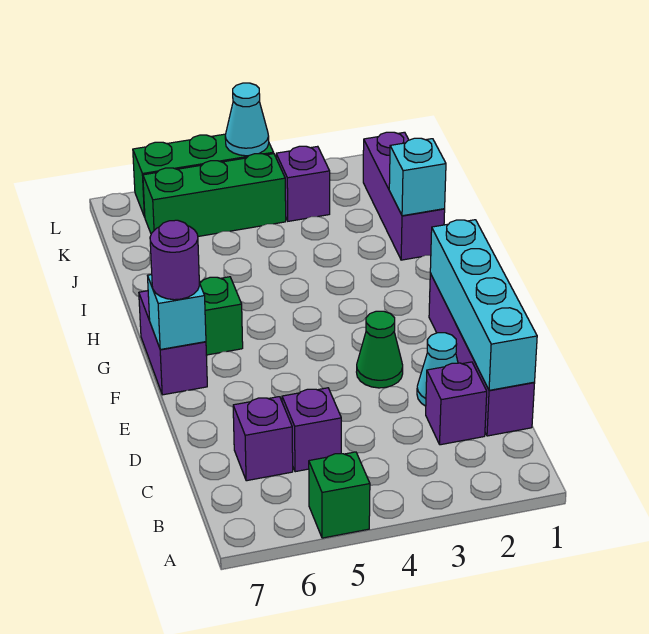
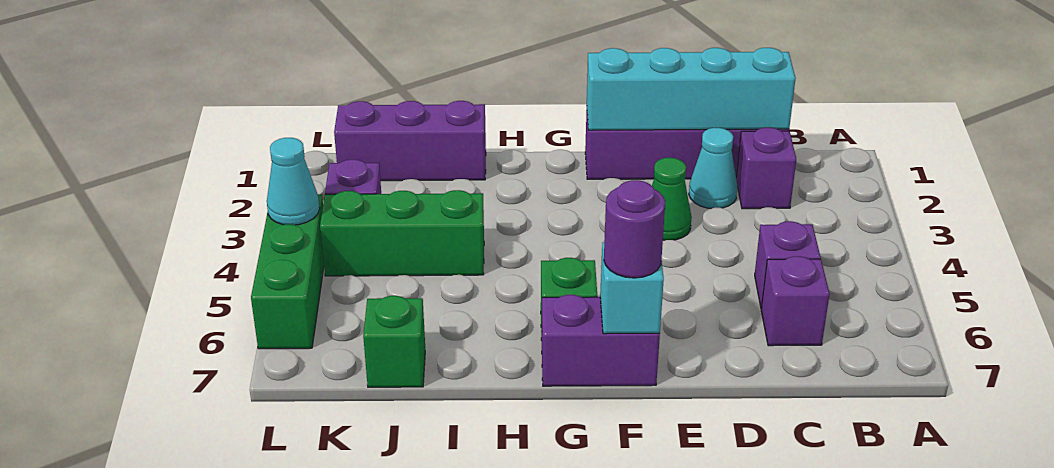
green brick A5 level 1 -> green brick J7 level 1
cyan brick I1 level 2 -> none
green brick K4:K6 level 1 -> green brick I4:K4 level 1

